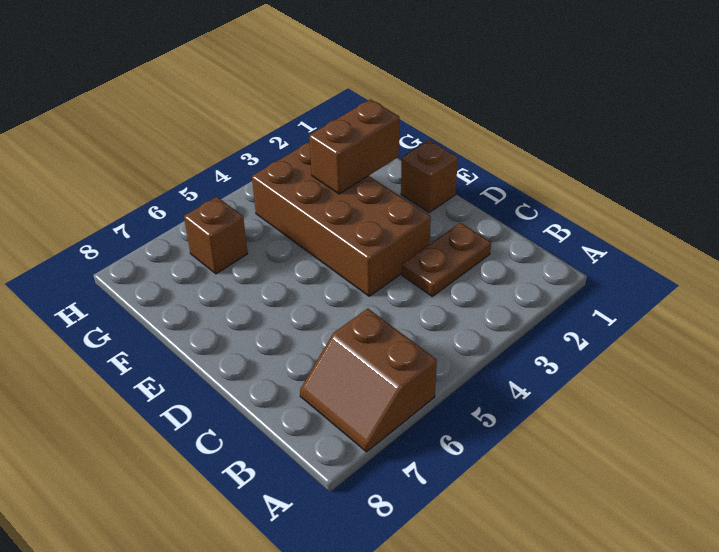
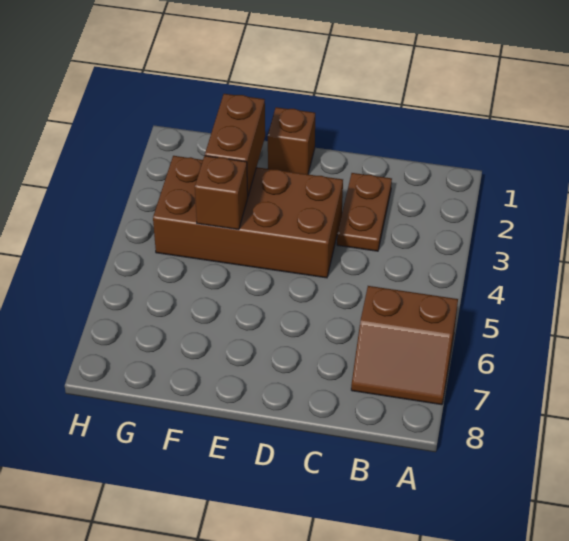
brown brick G6 level 1 -> brown brick F4 level 2

